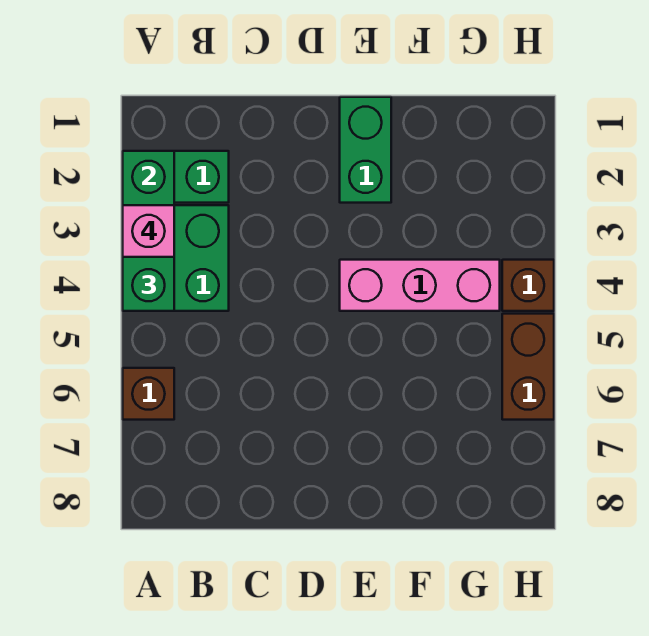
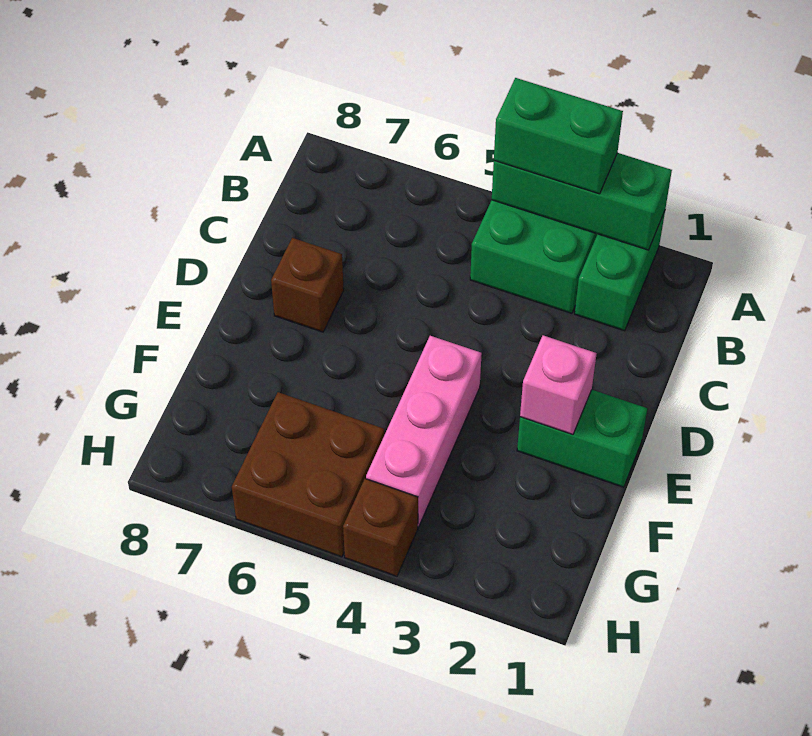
pink brick A3 level 4 -> pink brick E2 level 2
brown brick A6 level 1 -> brown brick D7 level 1
brown brick H5:H6 level 1 -> brown brick G5:H6 level 1

